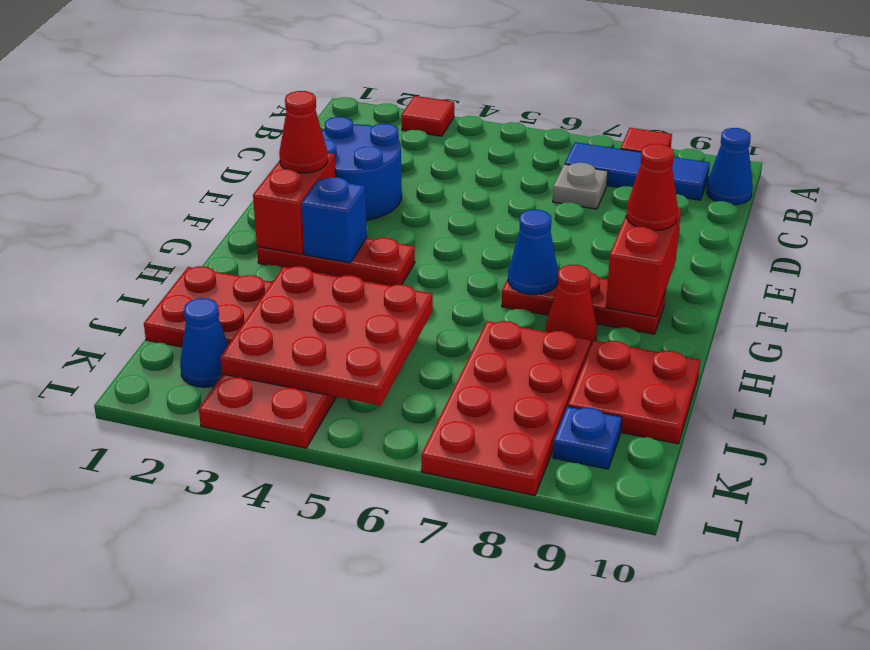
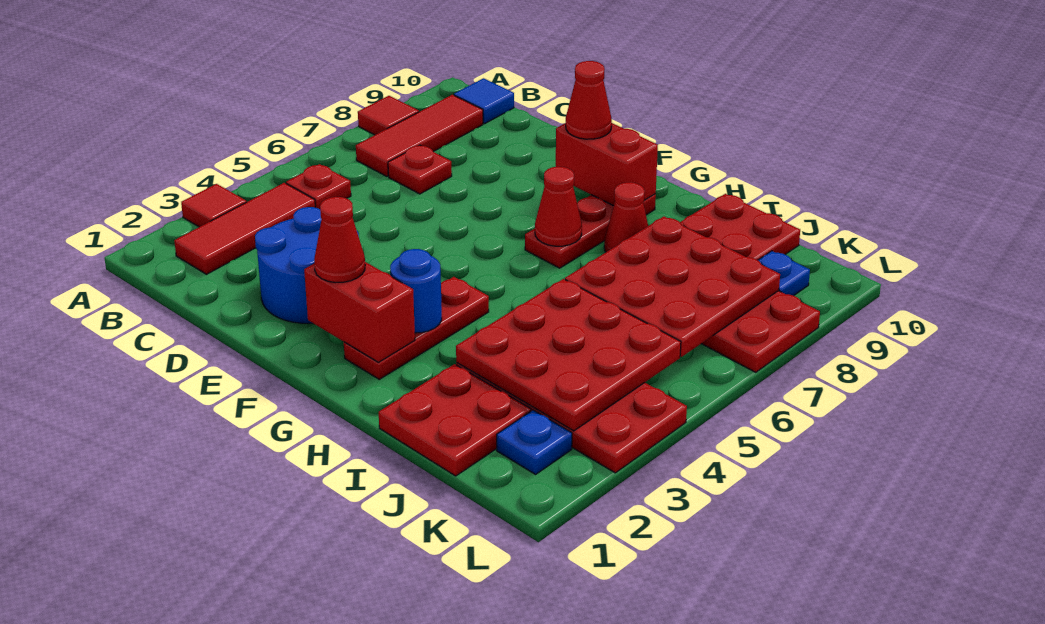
none -> red tile B2:B4 level 1
none -> red plate B5 level 1
blue tile B7:B9 level 1 -> red tile B7:B9 level 1
blue cone B10 level 1 -> blue tile B10 level 1
grey plate C7 level 1 -> red plate C7 level 1
blue brick G3 level 2 -> blue round brick G3 level 2
blue cone G7 level 2 -> red cone G7 level 2
none -> red plate I6:K8 level 2
blue cone K2 level 1 -> blue plate K2 level 1

